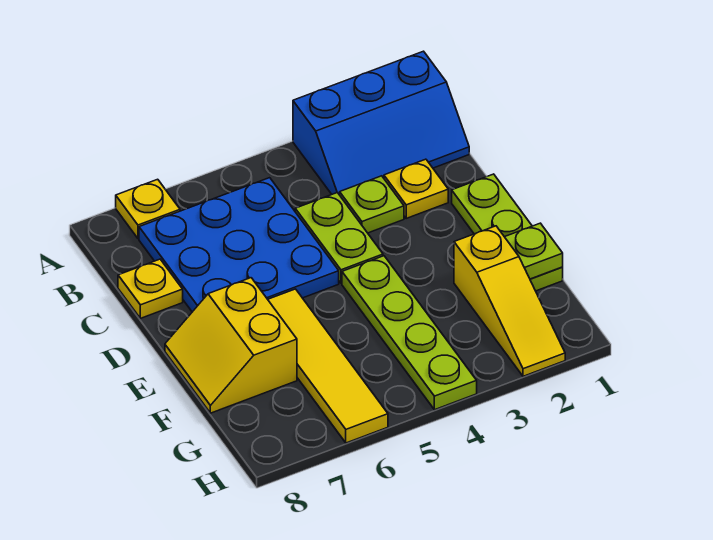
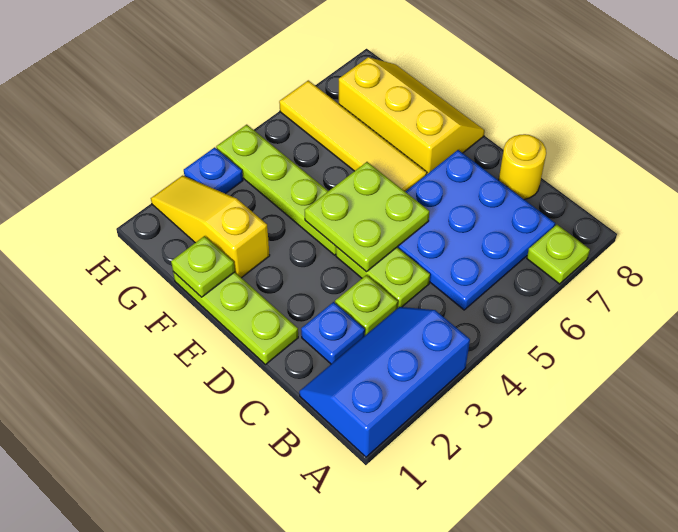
yellow plate A7 level 1 -> lime plate A7 level 1
yellow plate C2 level 1 -> blue plate C2 level 1
yellow plate C8 level 1 -> yellow round brick C8 level 1
none -> lime plate D4:E5 level 2
yellow slope E7:F8 level 1 top 7 -> yellow slope E7:G8 level 1 top 7
none -> blue plate H3 level 1

